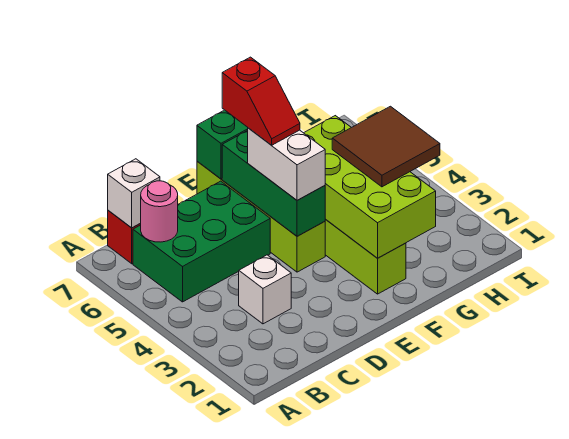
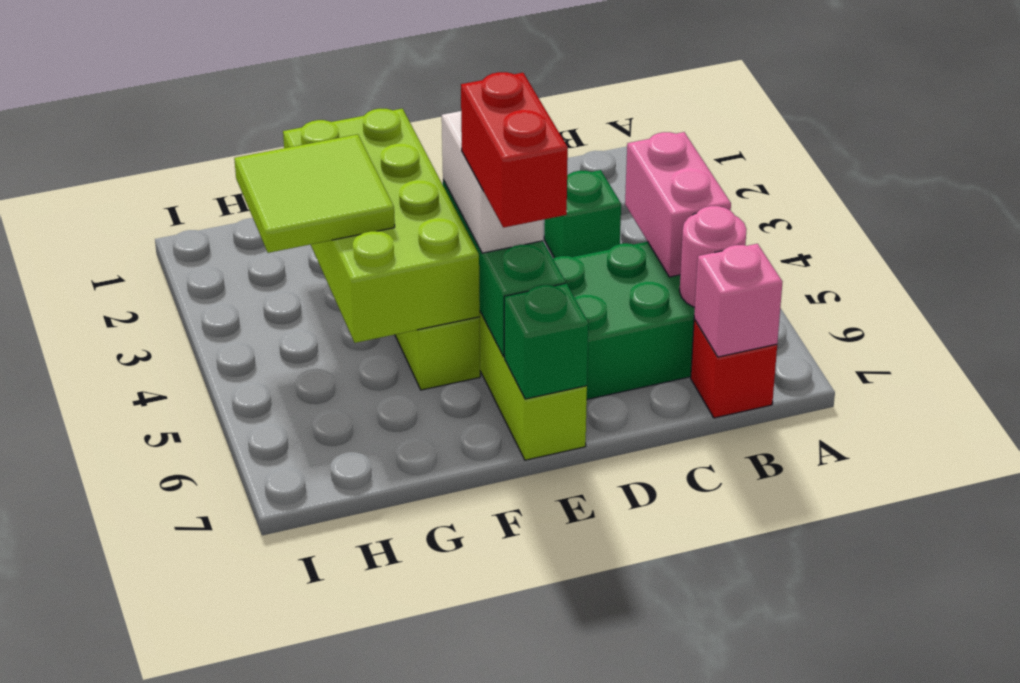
none -> pink brick B4:B5 level 2
white brick B7 level 2 -> pink brick B7 level 2
white brick C3 level 1 -> green brick C3 level 1
red slope E5:E6 level 4 top 6 -> red brick E5:E6 level 4
brown tile G3:H4 level 3 -> lime tile G3:H4 level 3

